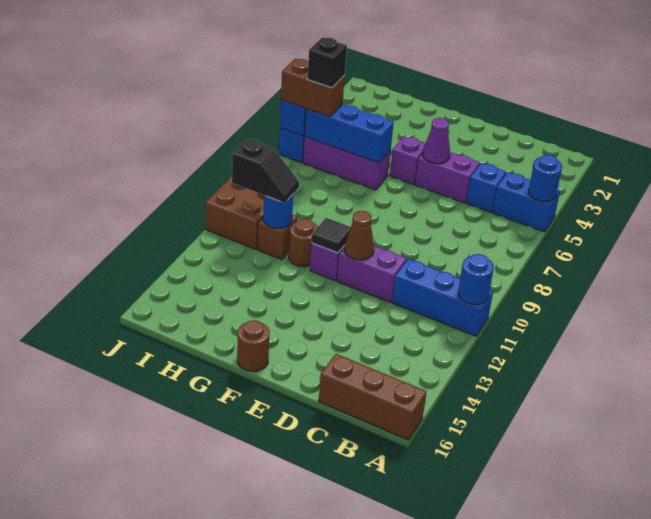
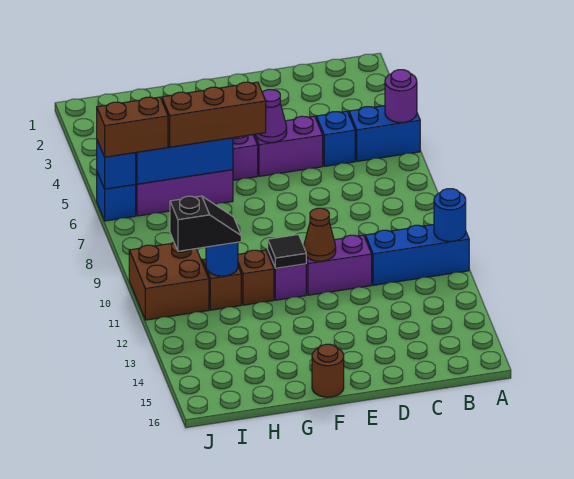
blue round brick A5 level 2 -> purple round brick A5 level 2
brown brick A16:C16 level 1 -> brown brick F6:H6 level 3
brown round brick G11 level 1 -> brown brick G11 level 1
black brick I6 level 4 -> none

